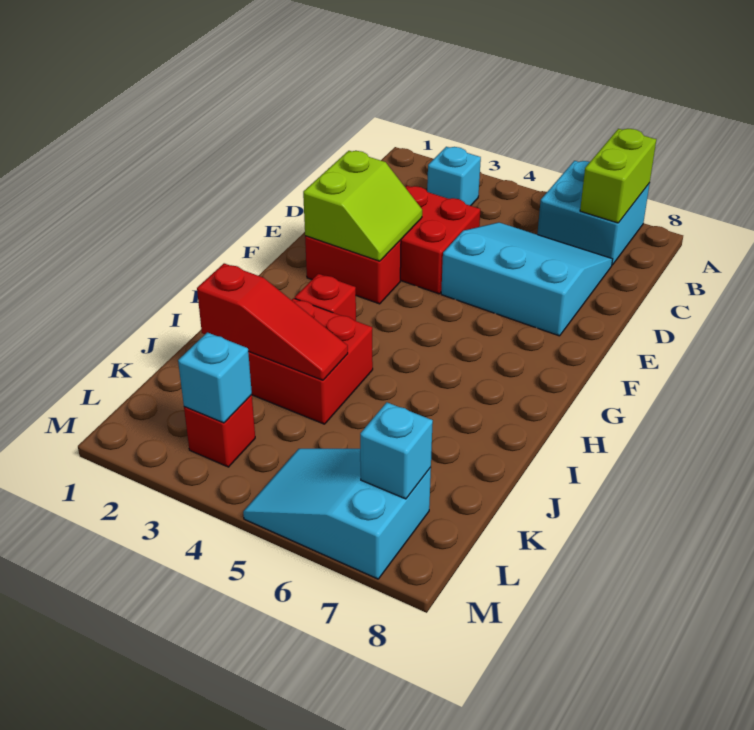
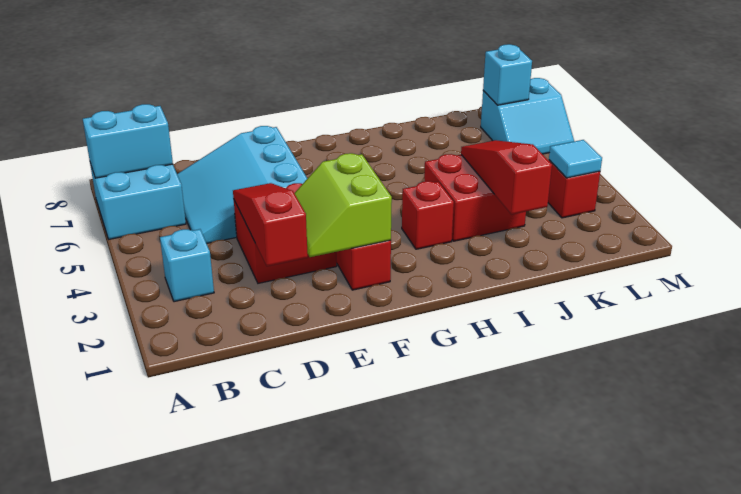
lime brick A7:B7 level 2 -> cyan brick A7:B7 level 2
none -> red slope D2:D4 level 2 top 2
lime slope E2:F3 level 2 top 2 -> lime slope E2:F3 level 2 top F
cyan brick L3 level 2 -> cyan tile L3 level 2
cyan slope L5:M7 level 1 top 7 -> cyan slope L6:M7 level 1 top 7

